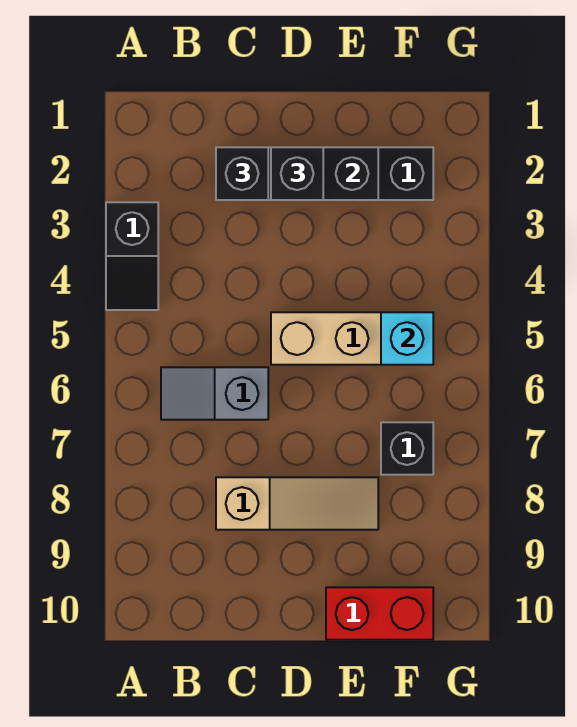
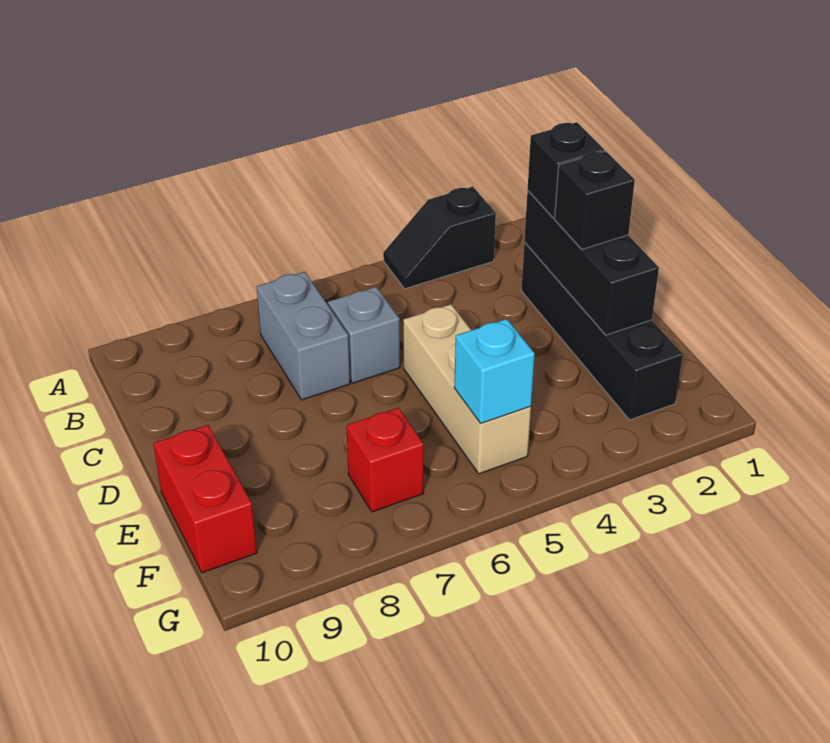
none -> grey brick B7:C7 level 1
tan slope C8:E8 level 1 top C -> none
black brick F7 level 1 -> red brick F7 level 1

